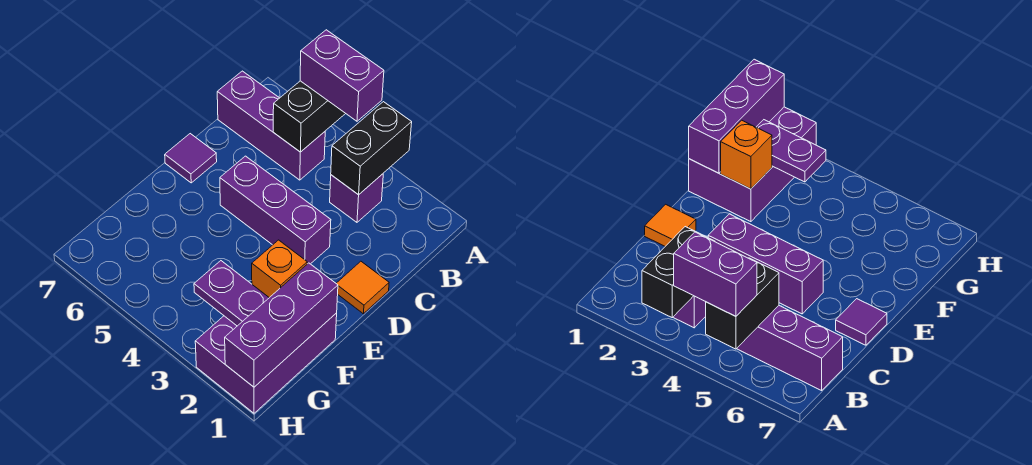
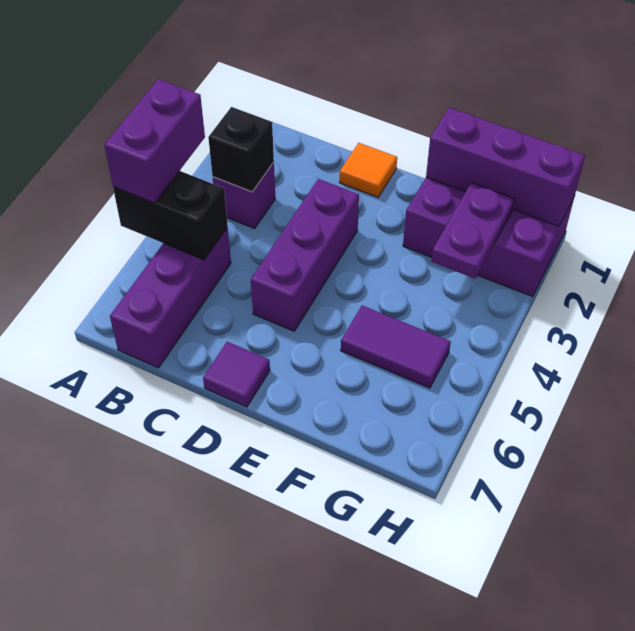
black brick A3:B3 level 2 -> black brick B3 level 2
orange brick F2 level 2 -> none
none -> purple tile F5:G5 level 1

